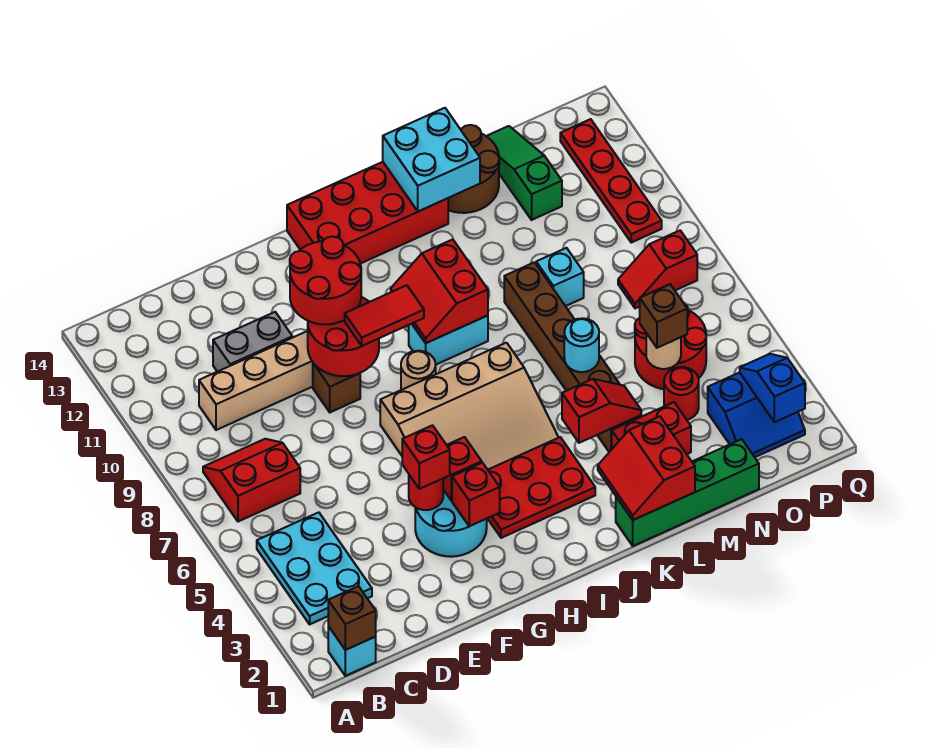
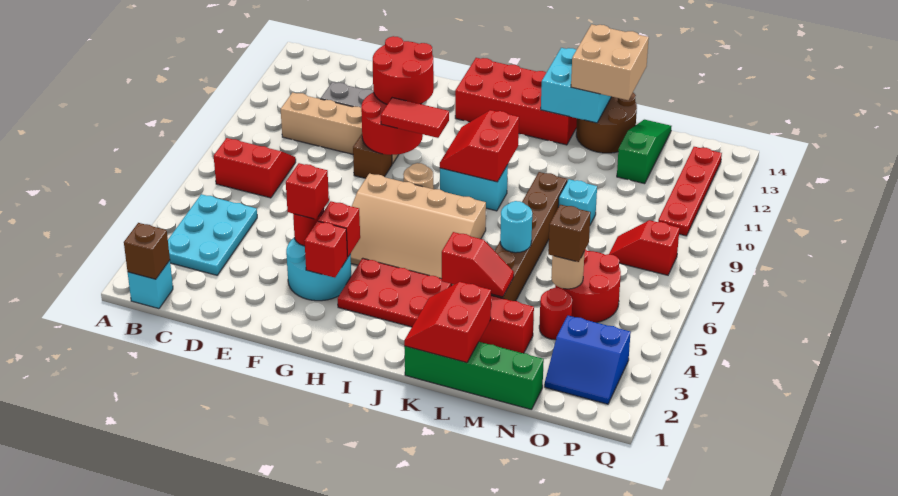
none -> tan brick L13:M14 level 3
blue slope P2:P3 level 2 top 2 -> none

